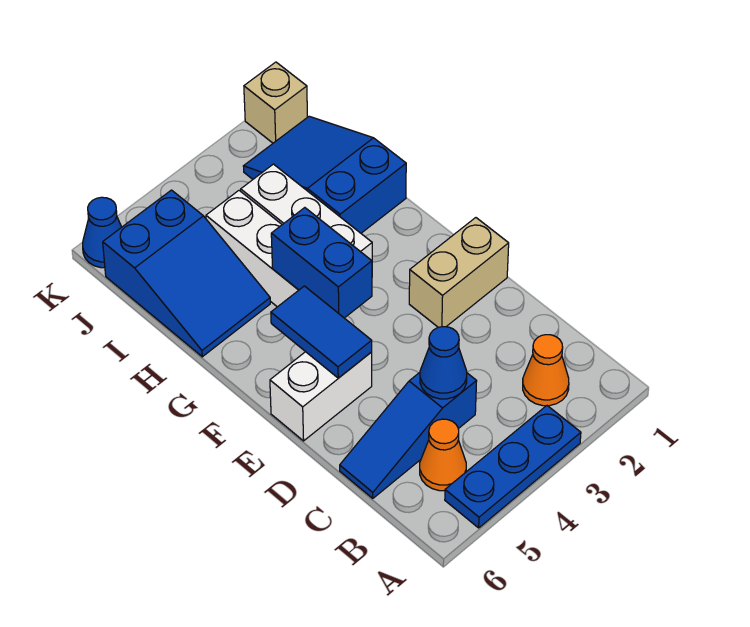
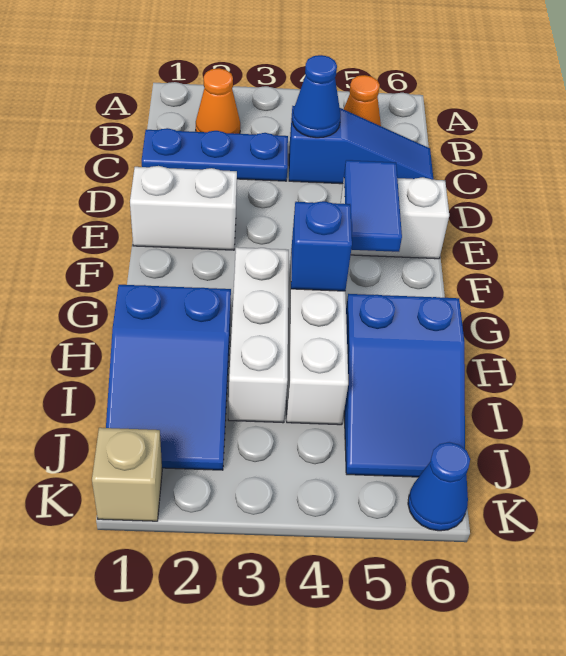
blue plate A3:A5 level 1 -> blue plate C1:C3 level 1
tan brick E1:E2 level 1 -> white brick E1:E2 level 1
blue brick F4:G4 level 2 -> blue brick G4 level 2
blue slope H5:J6 level 1 top J -> blue slope H5:J6 level 1 top H

